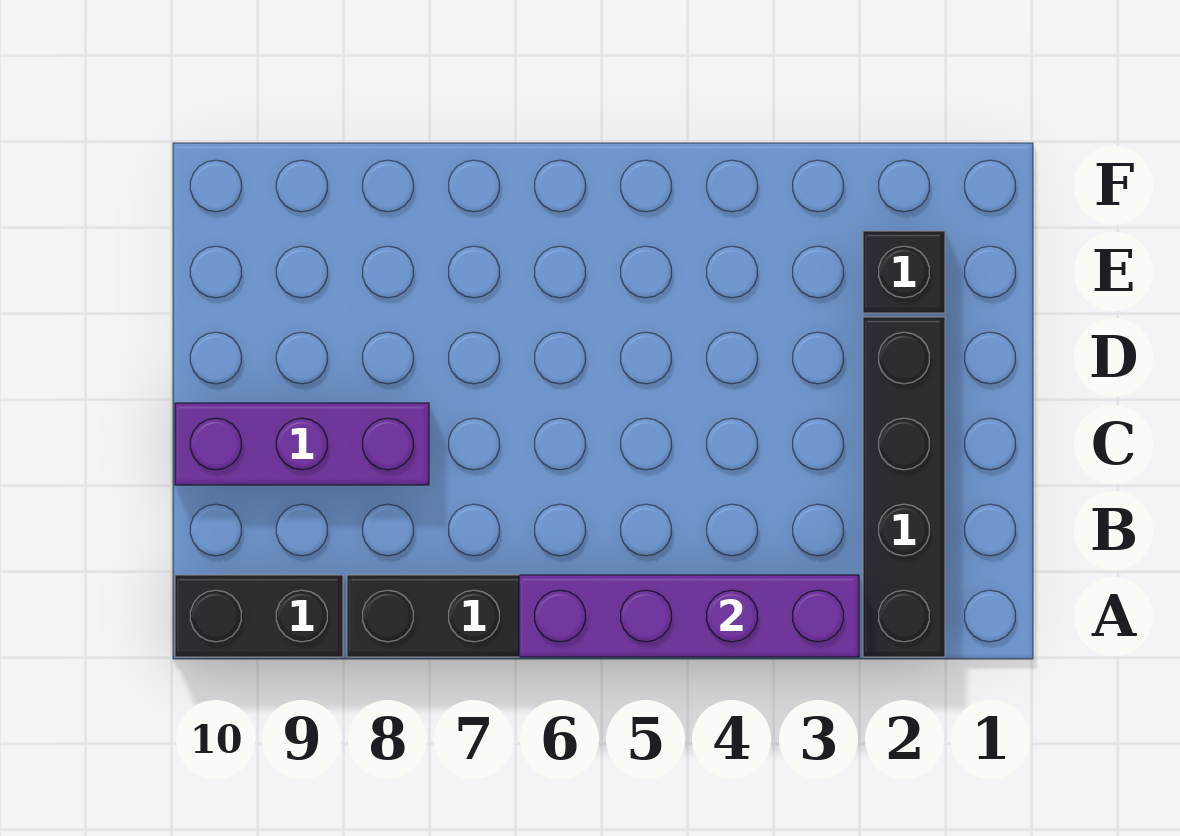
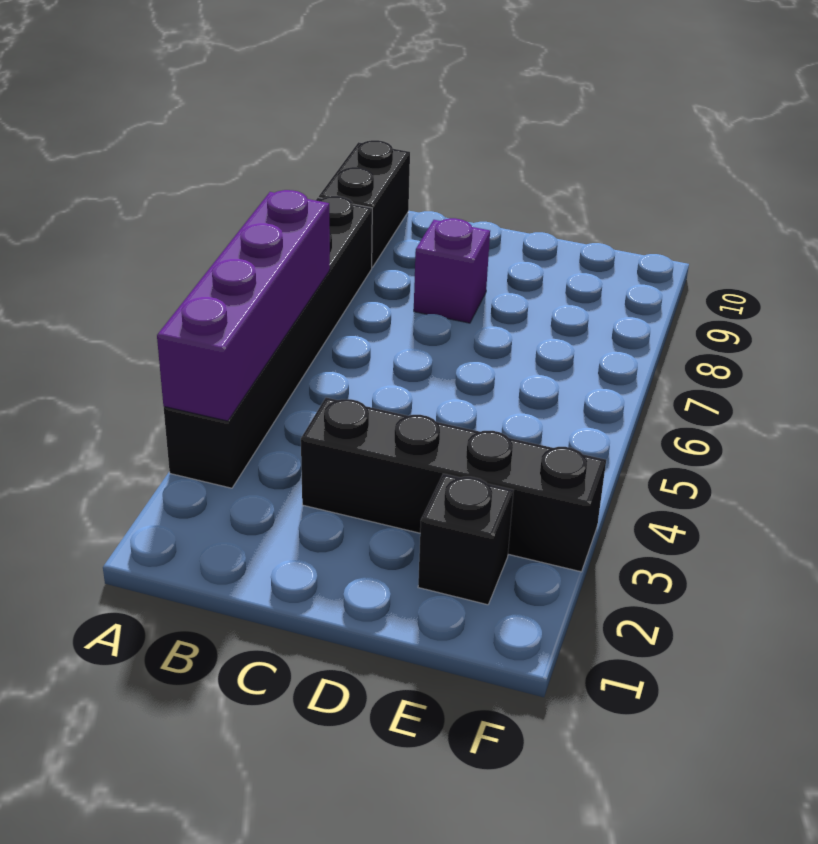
black brick A2:D2 level 1 -> black brick C3:F3 level 1
purple brick C8:C10 level 1 -> purple brick C8 level 1

